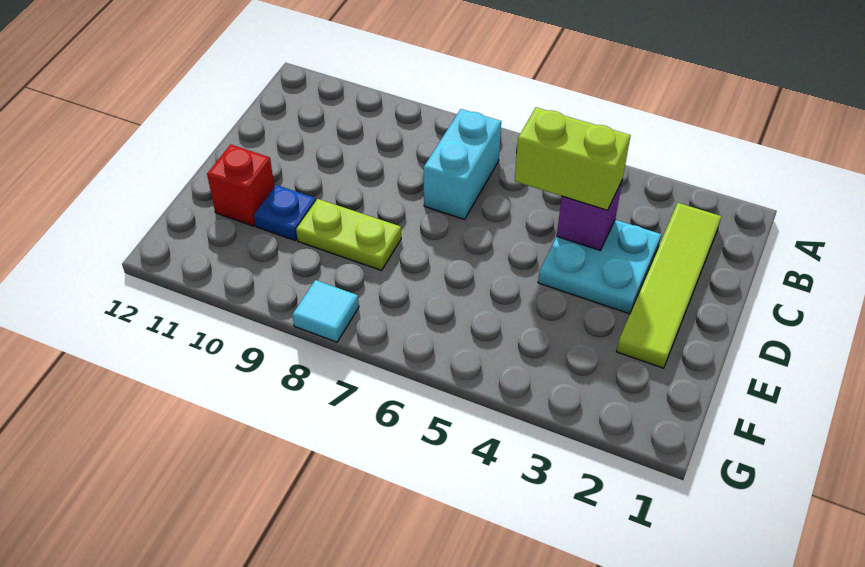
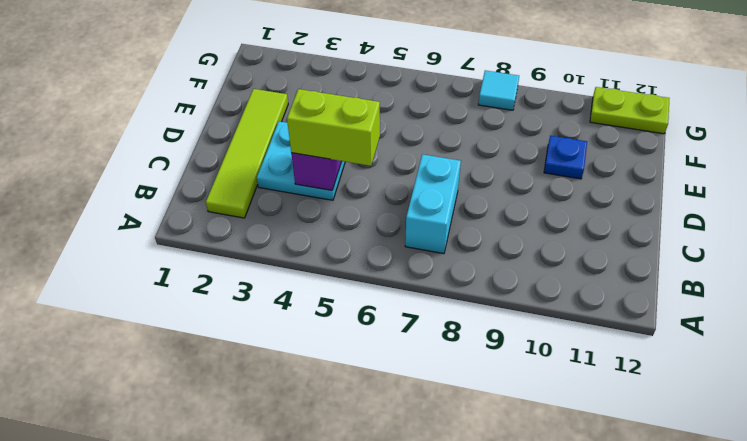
lime plate E8:E9 level 1 -> lime plate G11:G12 level 1
red brick E11 level 1 -> none

